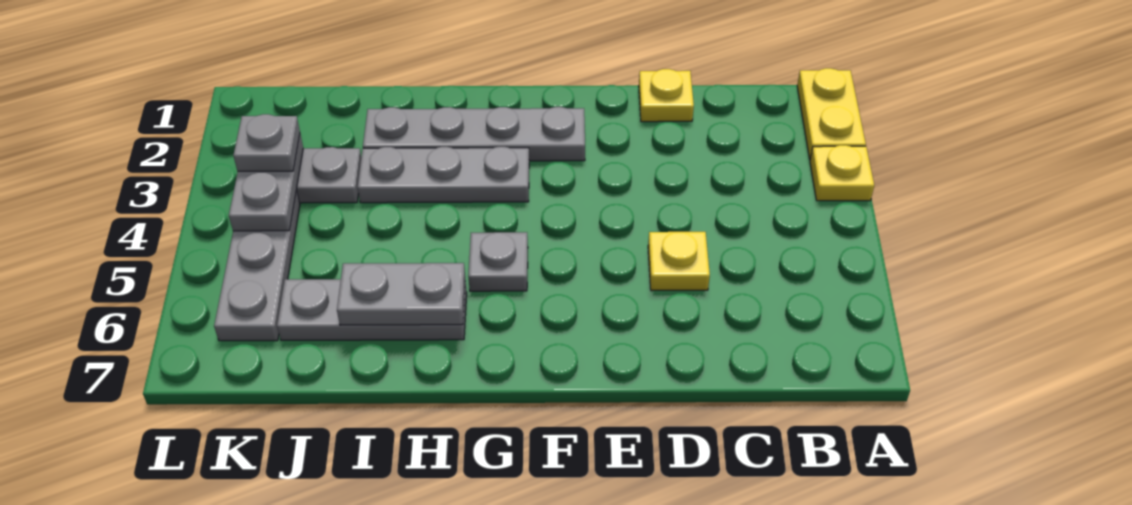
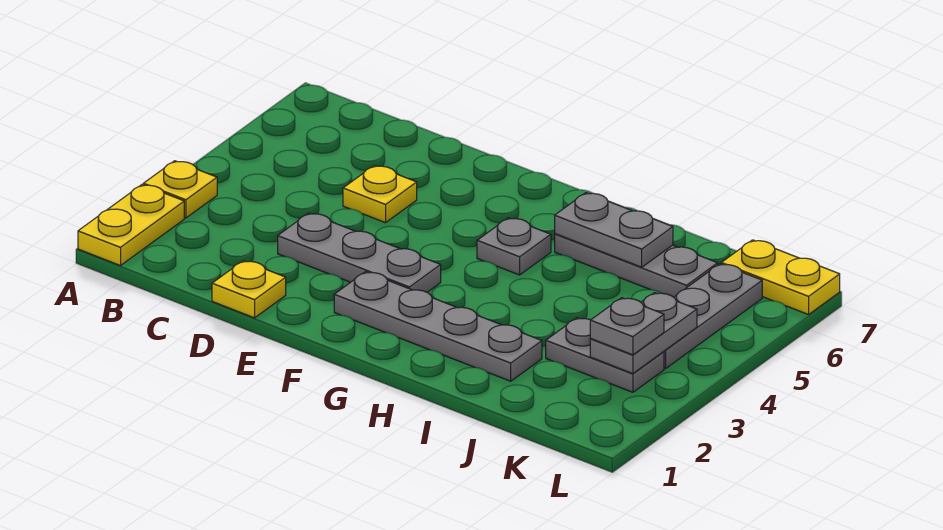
grey plate G3:I3 level 1 -> grey plate D3:F3 level 1
none -> yellow plate K7:L7 level 1

